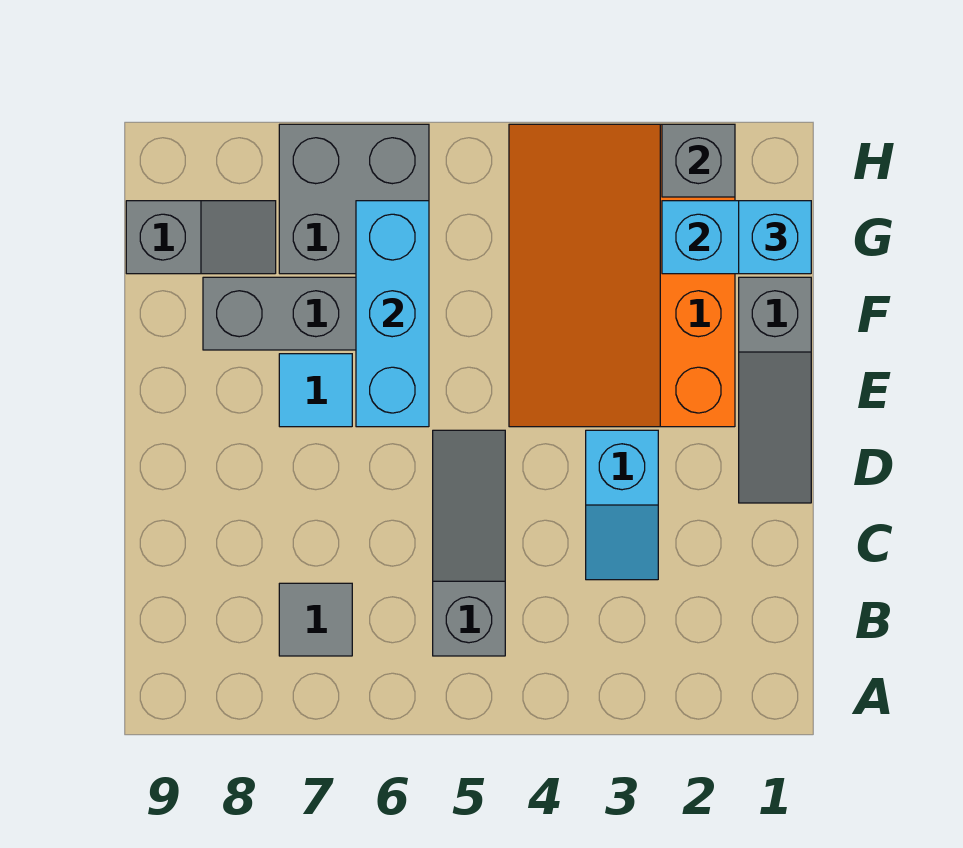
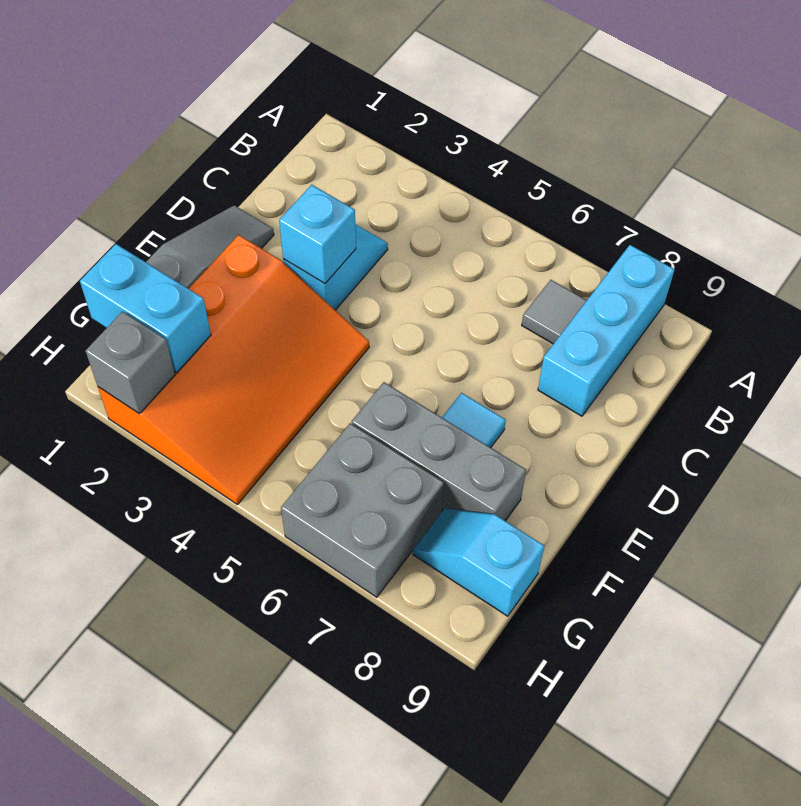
grey slope B5:D5 level 1 top B -> none
cyan brick E6:G6 level 2 -> cyan brick A8:C8 level 1
cyan brick G1 level 3 -> cyan brick D3 level 2
grey slope G8:G9 level 1 top 9 -> cyan slope G8:G9 level 1 top 9

